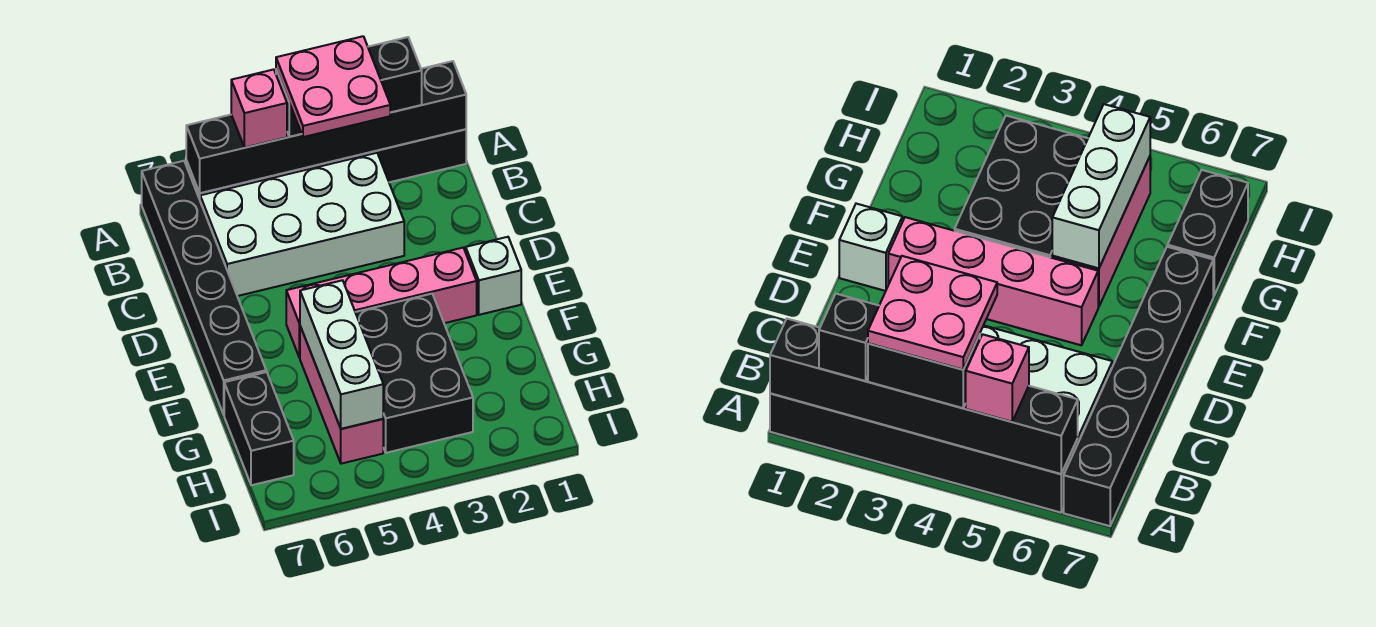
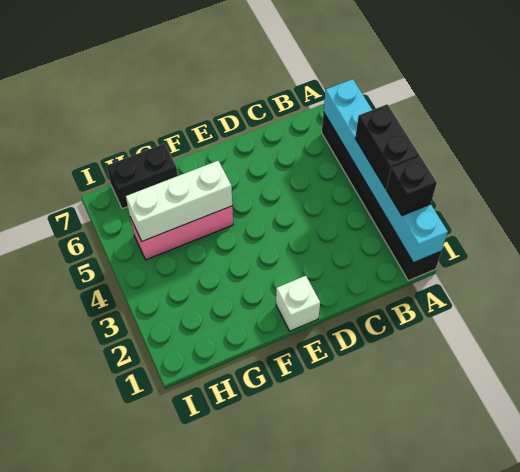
black brick A1:A6 level 2 -> cyan brick A1:A6 level 2
pink plate A3:B4 level 4 -> none
pink brick A5 level 3 -> none
black brick A7:F7 level 1 -> none
white brick B3:C6 level 1 -> none
pink brick E2:E5 level 1 -> none
black brick F3:H4 level 1 -> none

